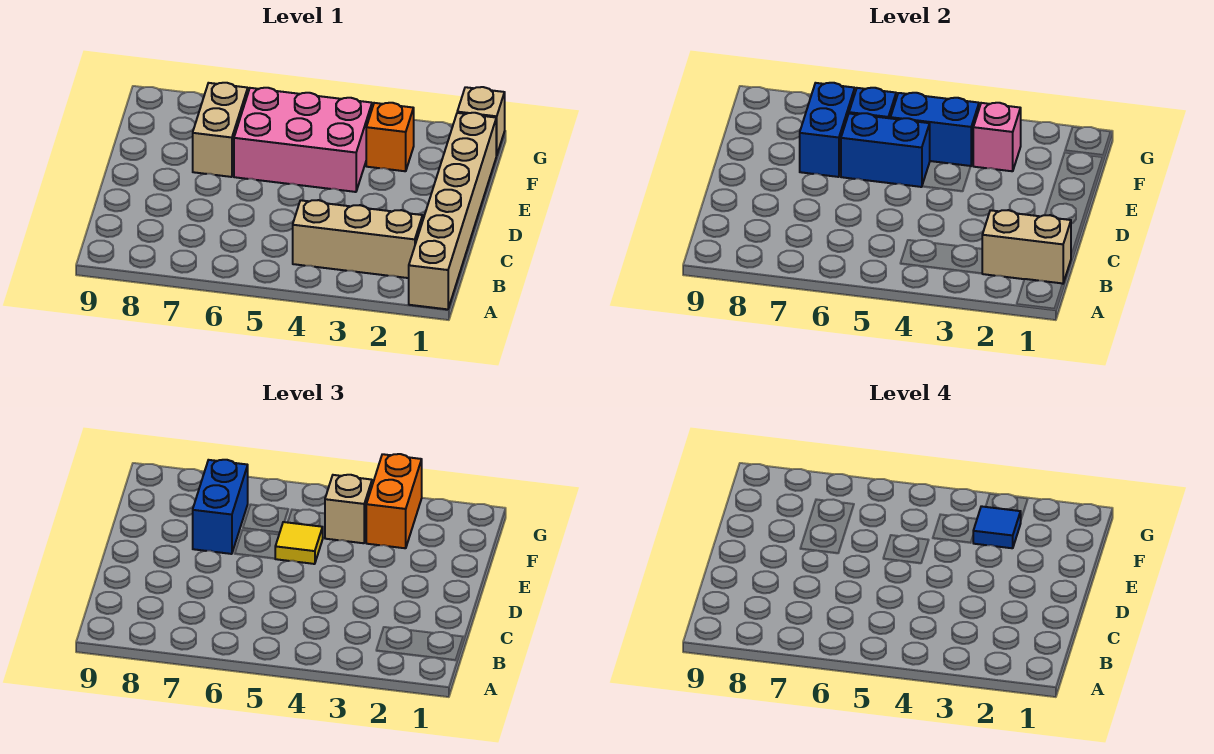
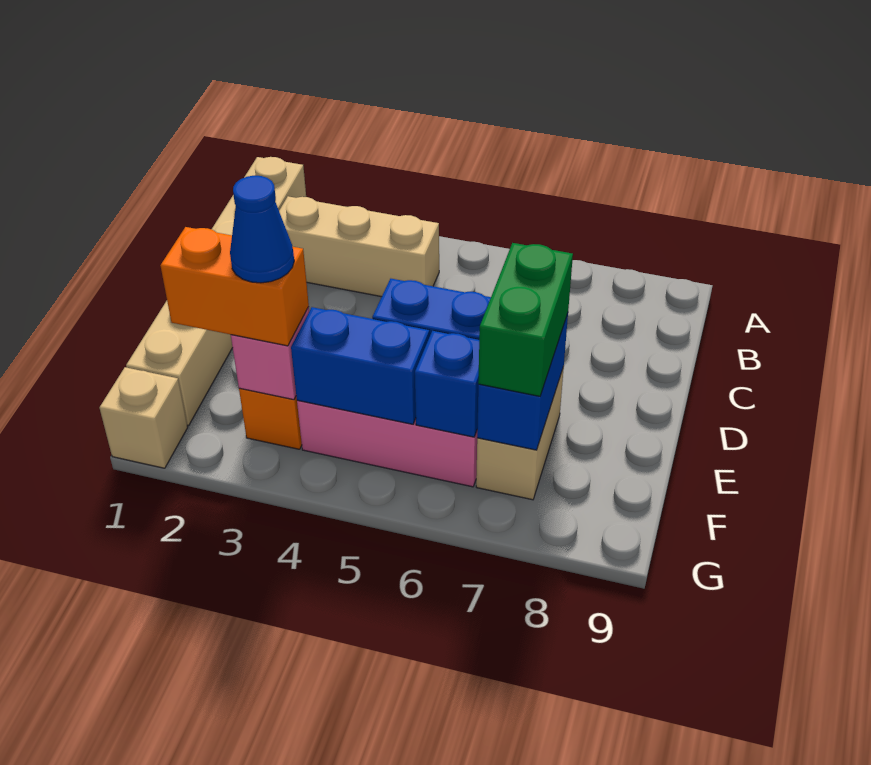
tan brick B1:B2 level 2 -> none
yellow tile E5 level 3 -> none
blue brick E7:F7 level 3 -> green brick E7:F7 level 3
orange brick F3:G3 level 3 -> orange brick F2:F3 level 3
blue tile F3 level 4 -> blue cone F3 level 4
tan brick F4 level 3 -> none

